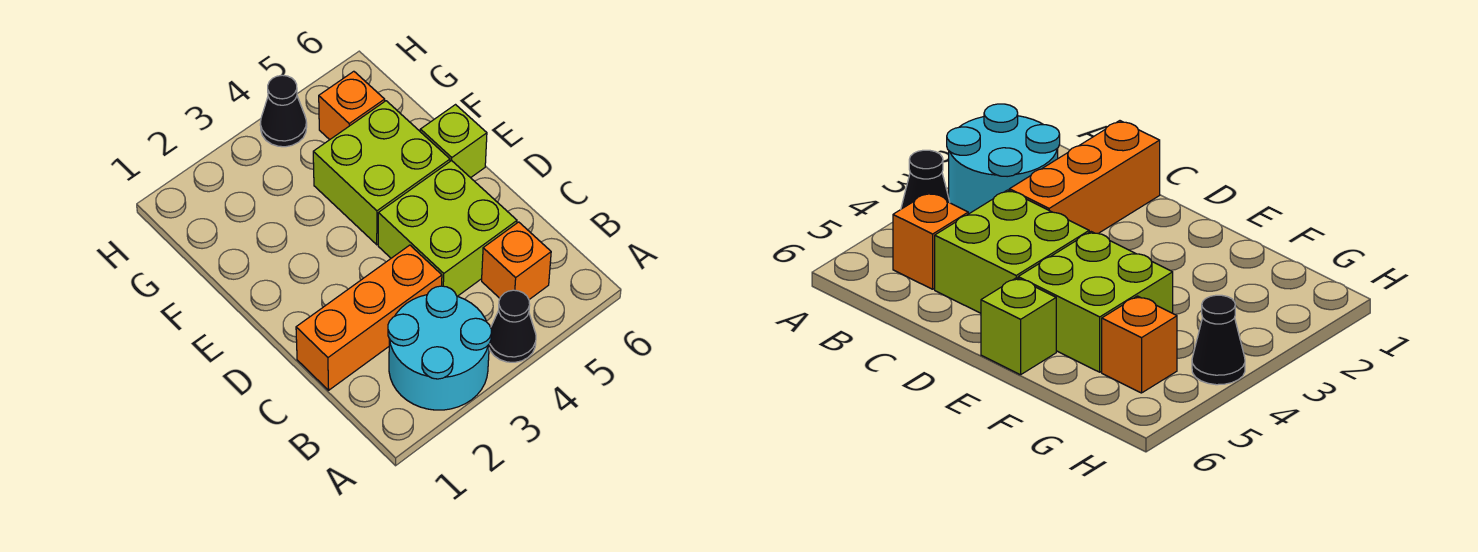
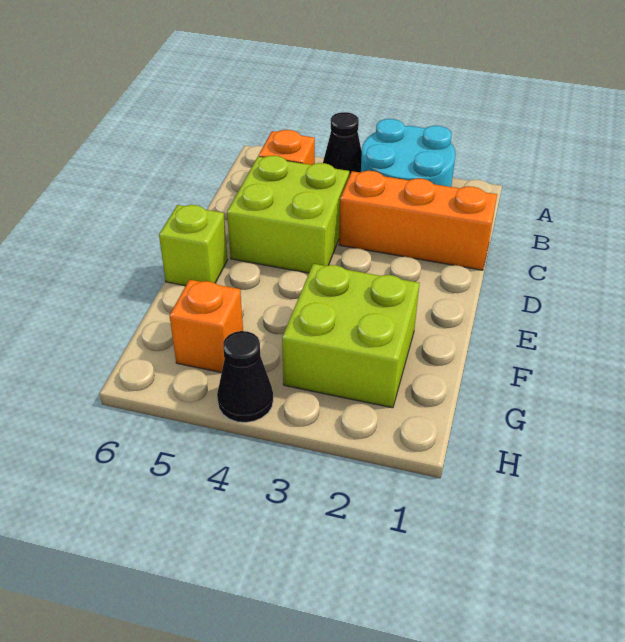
lime brick E4:F5 level 1 -> lime brick F2:G3 level 1

